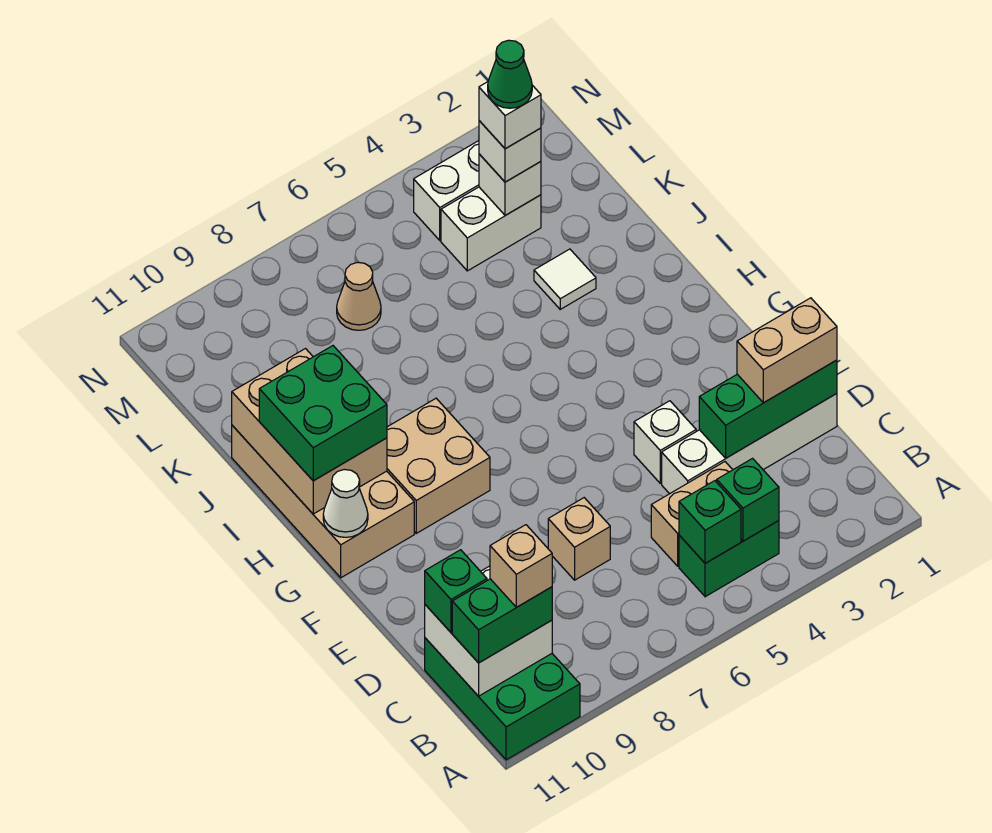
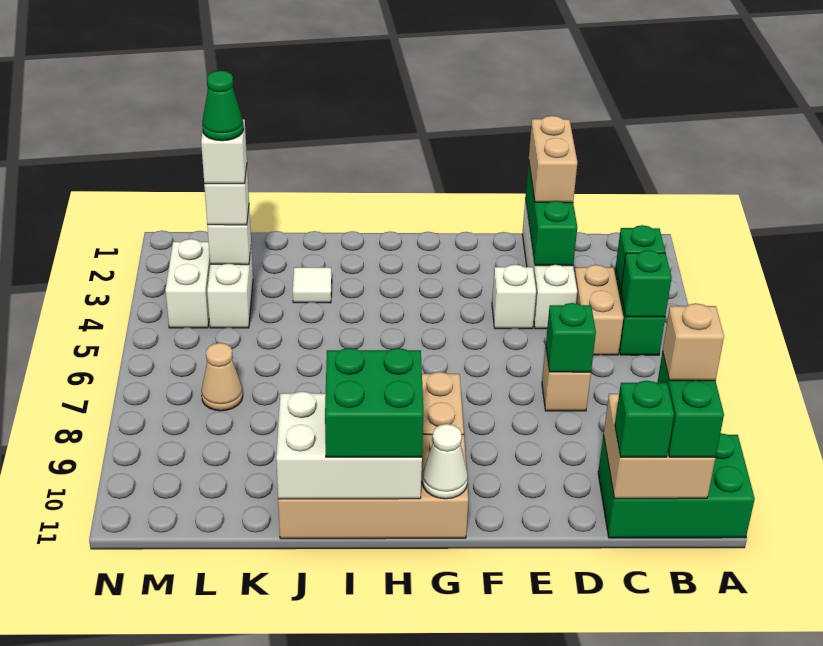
white brick B10:C11 level 2 -> tan brick B10:C11 level 2
none -> green brick D7 level 2
tan brick H10:J11 level 2 -> white brick H10:J11 level 2

